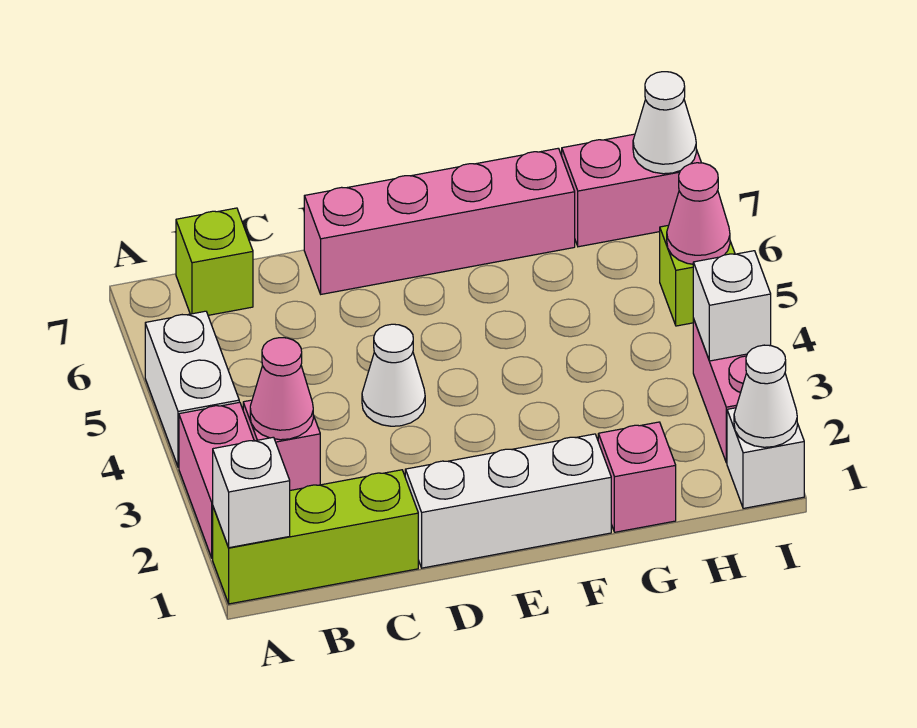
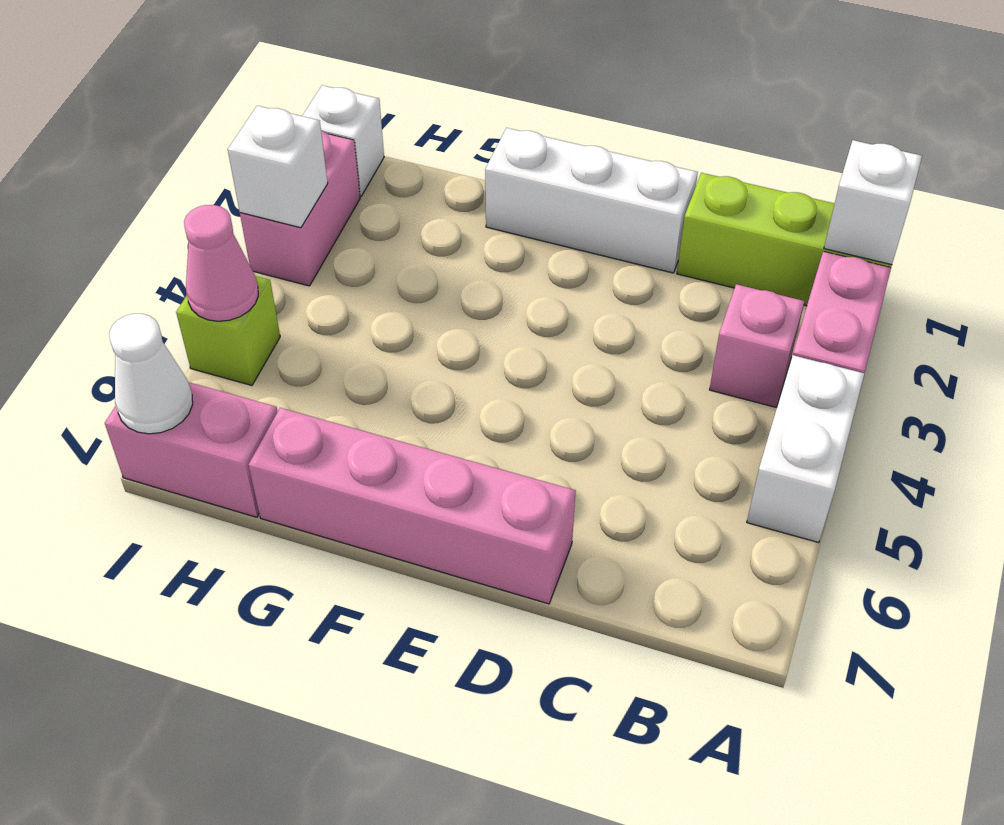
pink cone B3 level 2 -> none
lime brick B7 level 1 -> none
white cone D4 level 1 -> none
pink brick G1 level 1 -> none
white cone I1 level 2 -> none

